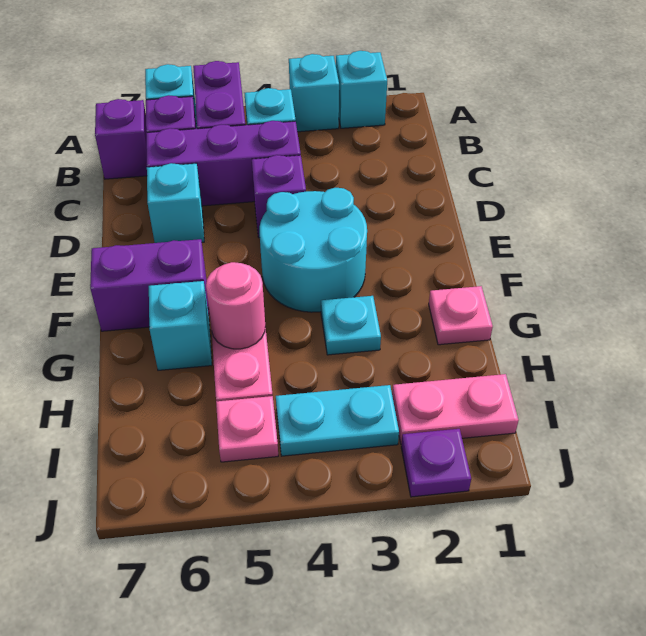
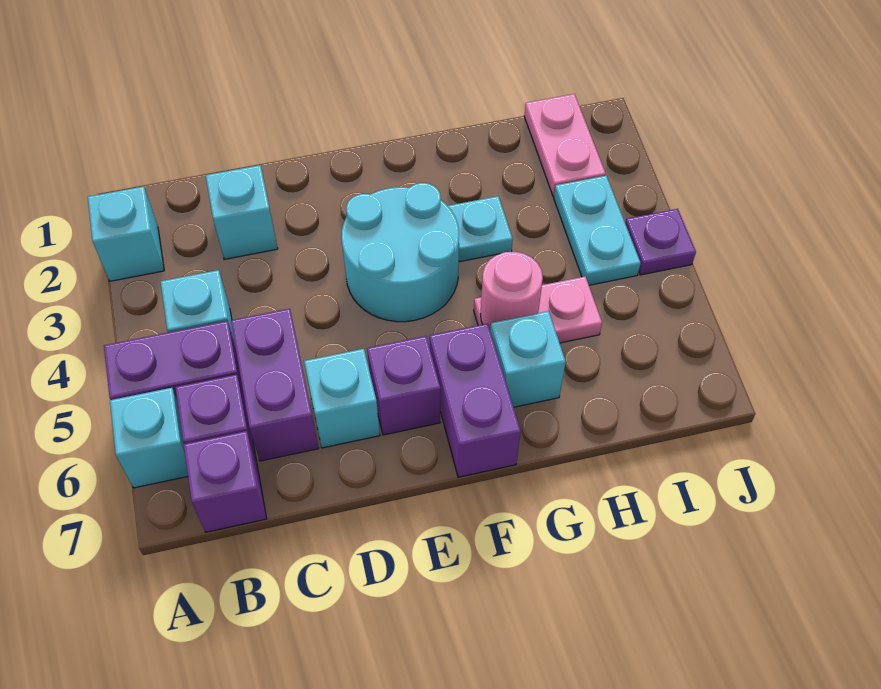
cyan brick A3 level 1 -> cyan brick C2 level 1
purple brick C4:C6 level 1 -> purple brick C5:C6 level 1
purple brick D4 level 1 -> purple brick E6 level 1
pink plate G1 level 1 -> none
pink plate I5 level 1 -> none
purple plate J2 level 1 -> purple plate J4 level 1

